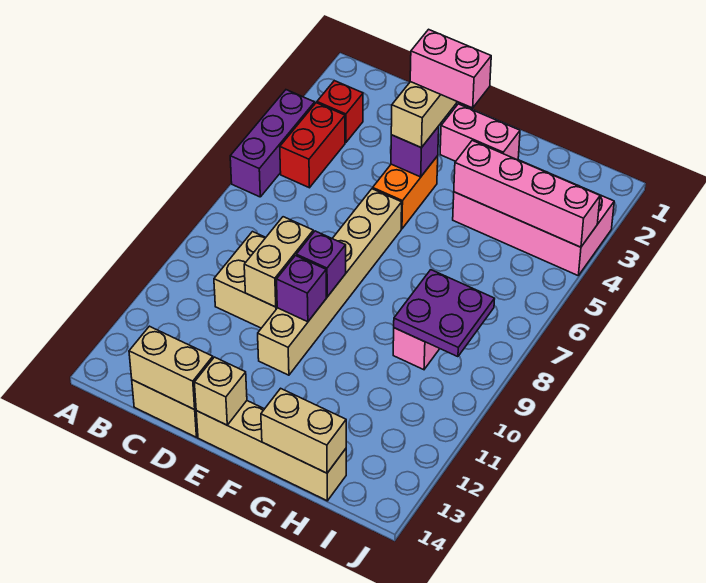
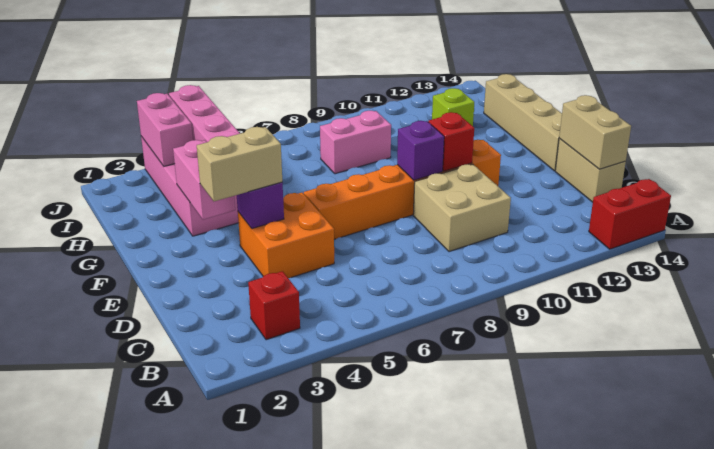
purple brick A4:A6 level 1 -> none
red brick B4:B5 level 1 -> red brick A13:A14 level 1
tan brick D9:D10 level 2 -> none
pink brick E3:F3 level 4 -> pink brick I3:J3 level 2
orange brick E4:E5 level 1 -> orange brick D4:E5 level 1
tan brick E6:E11 level 1 -> orange brick E6:E11 level 1
purple brick E10 level 2 -> red brick E10 level 2
tan brick E14 level 2 -> none
tan brick G14:H14 level 2 -> none
purple plate H8:I9 level 2 -> none
none -> lime brick H12 level 1

